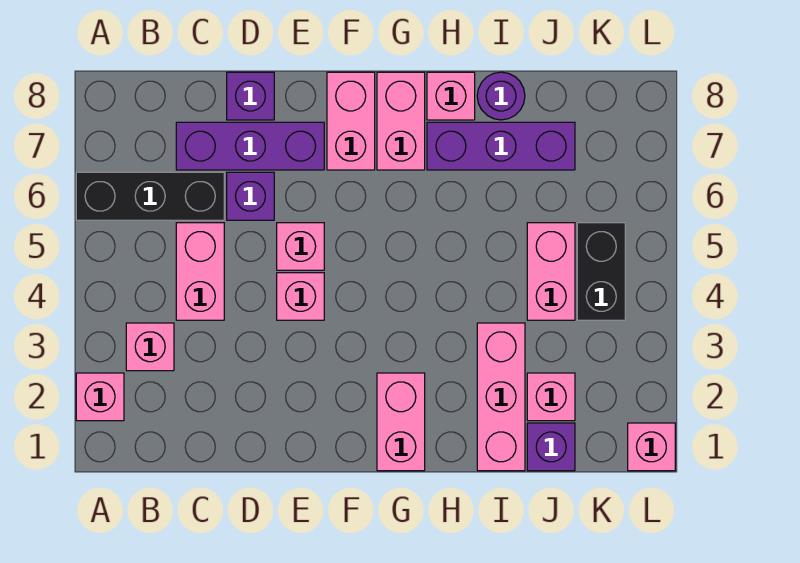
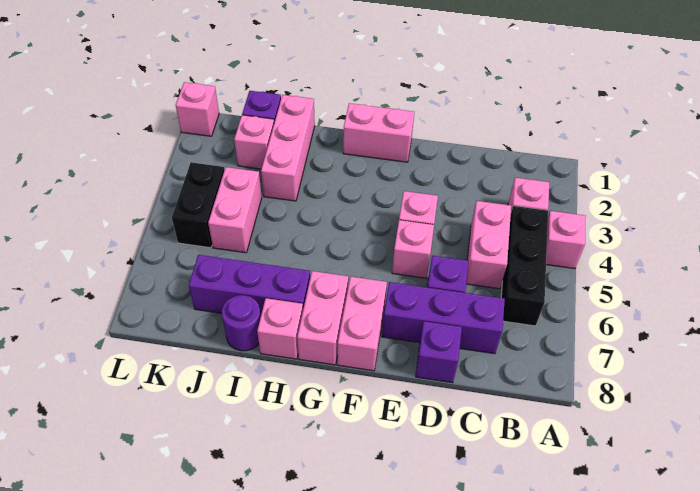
pink brick A2 level 1 -> pink brick A4 level 1
black brick A6:C6 level 1 -> black brick B4:B6 level 1
pink brick G1:G2 level 1 -> pink brick F1:G1 level 1

